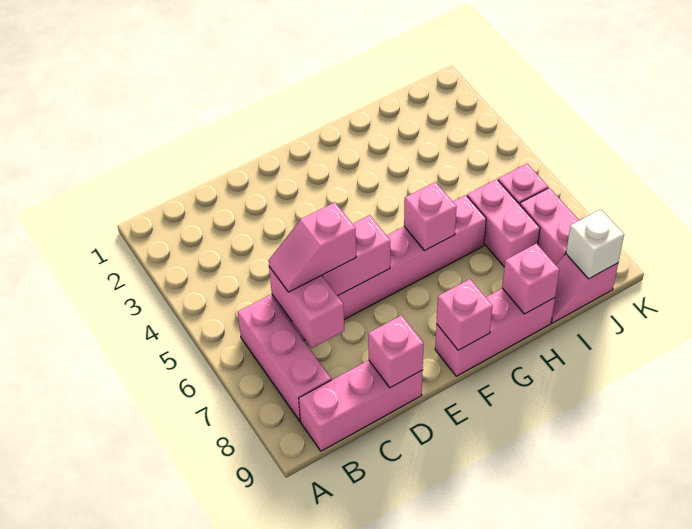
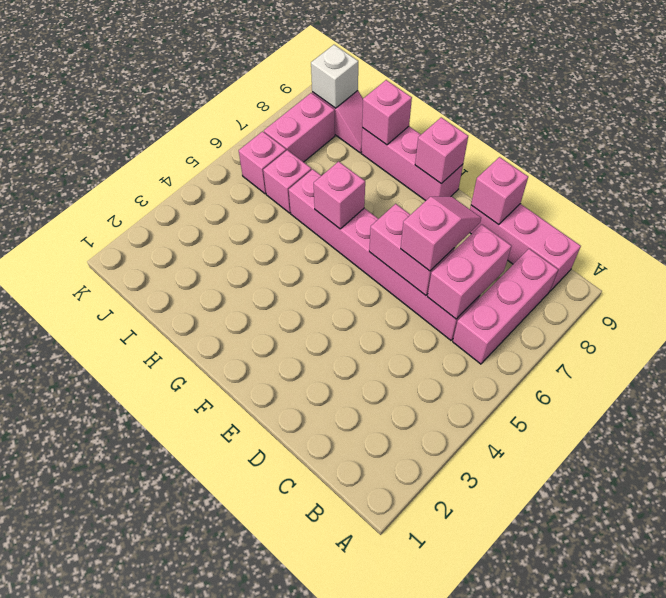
pink slope C6:D6 level 3 top D -> pink slope D6:D7 level 3 top 6
pink brick I6:I7 level 1 -> pink brick I6 level 1

